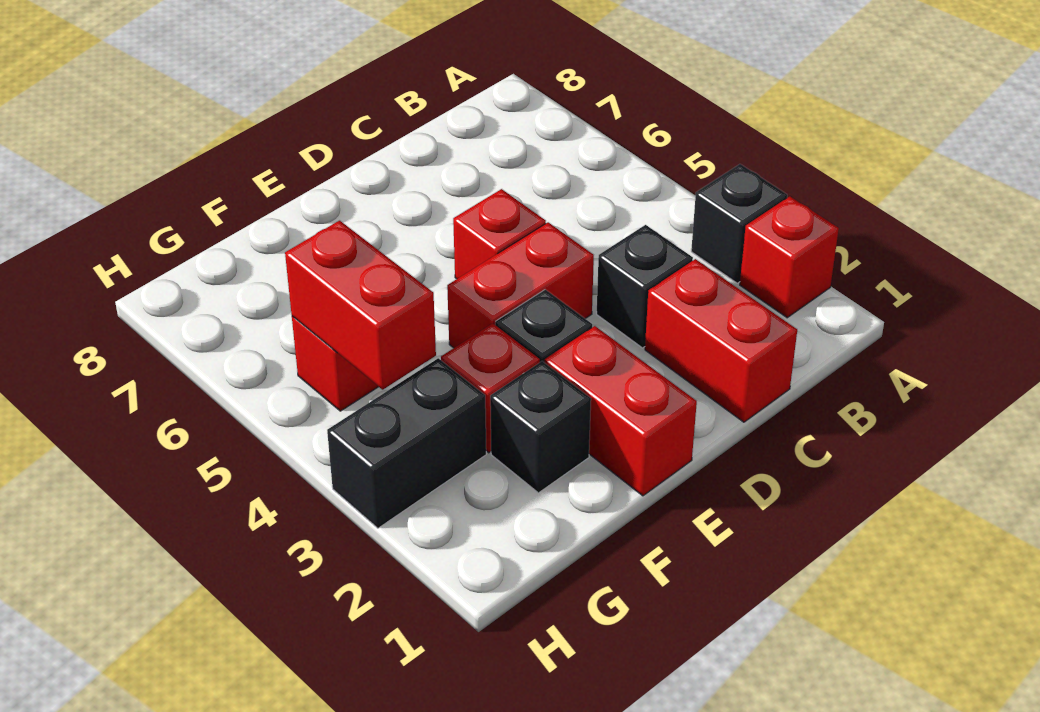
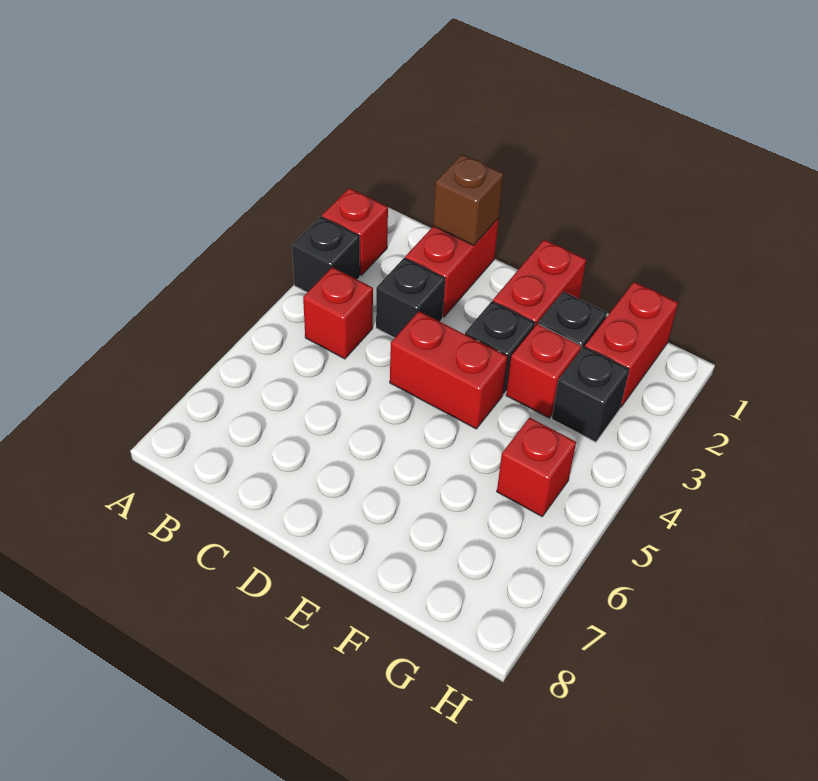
none -> brown brick C1 level 2
red brick D5 level 1 -> red brick B4 level 1
black brick G3:H3 level 1 -> black brick G3 level 1
red brick G4:G5 level 2 -> red brick G1:G2 level 1

